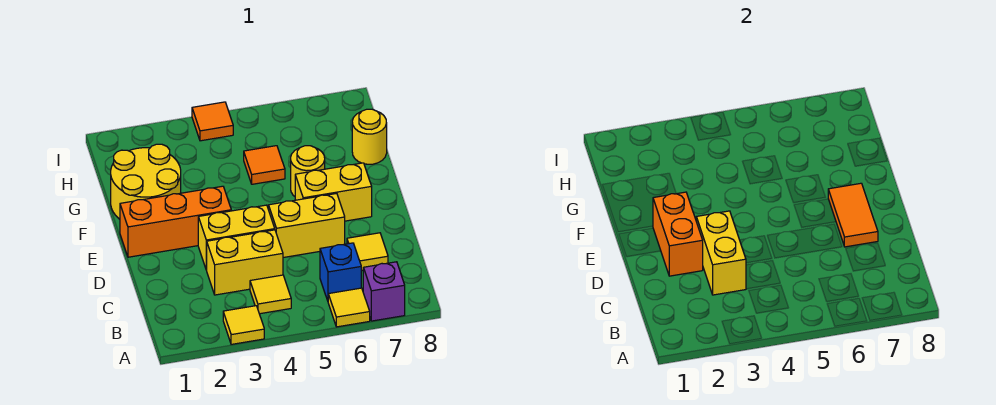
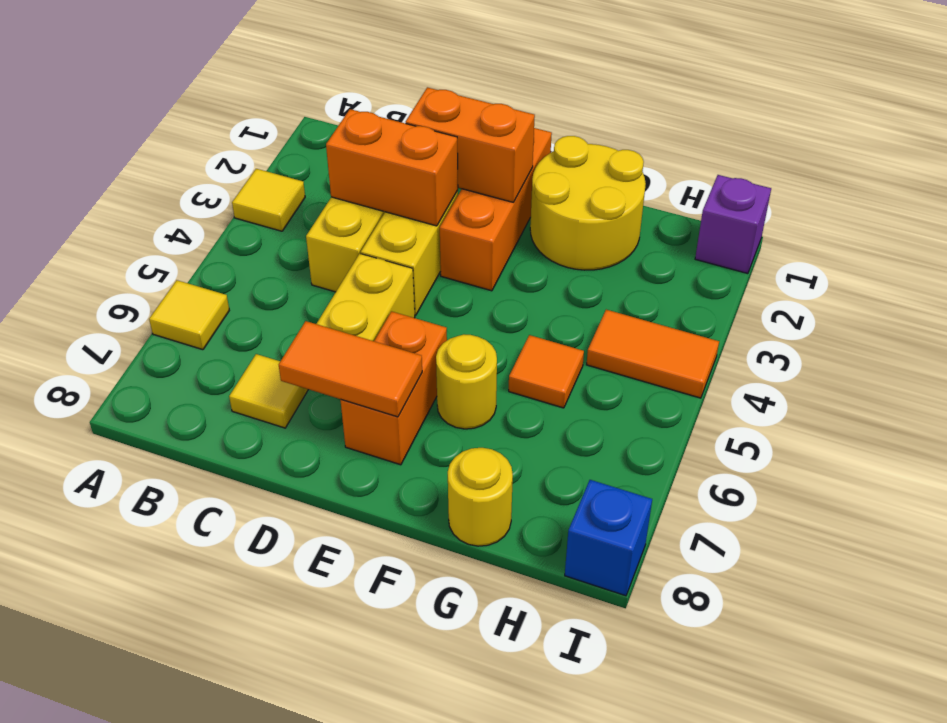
purple brick A7 level 1 -> purple brick I1 level 1
yellow tile B4 level 1 -> none
blue brick B6 level 1 -> blue brick I8 level 1
yellow brick C3:D3 level 2 -> orange brick C3:D3 level 2
yellow brick E6:E7 level 1 -> orange brick E6:E7 level 1
orange tile I4 level 1 -> orange tile H4:I4 level 1

